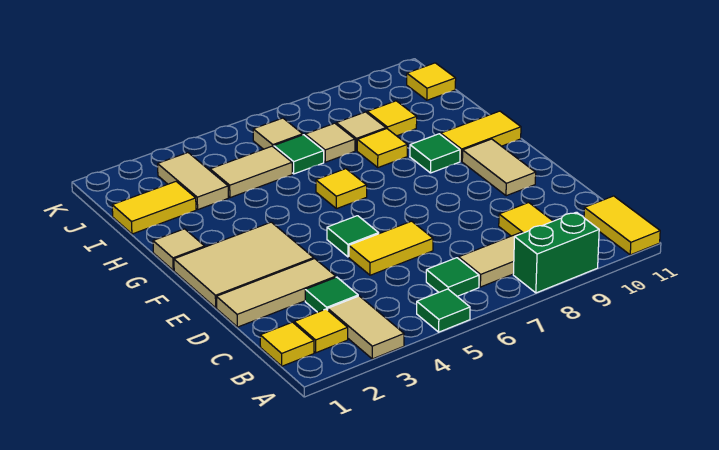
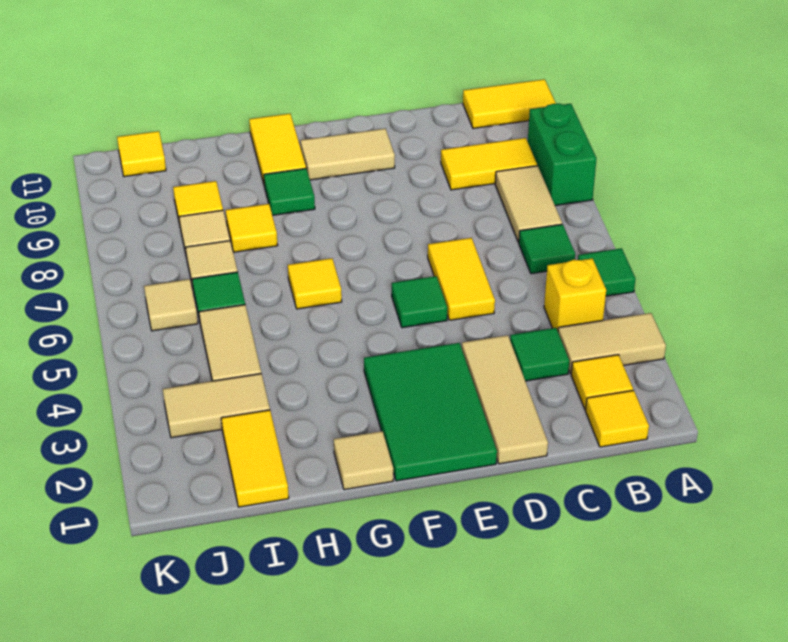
none -> yellow brick B4 level 1
tan tile E1:F3 level 1 -> green tile E1:F3 level 1

